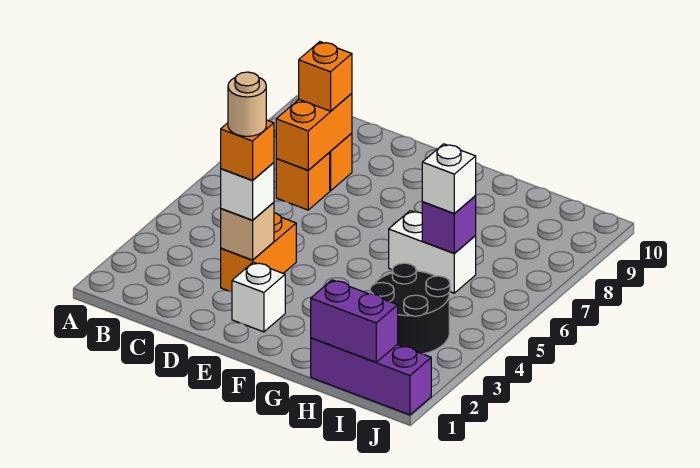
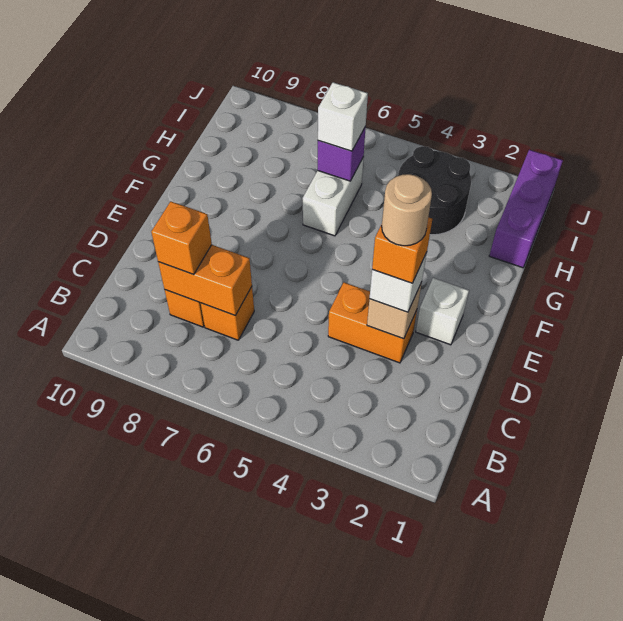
purple brick H1:I1 level 2 -> none

